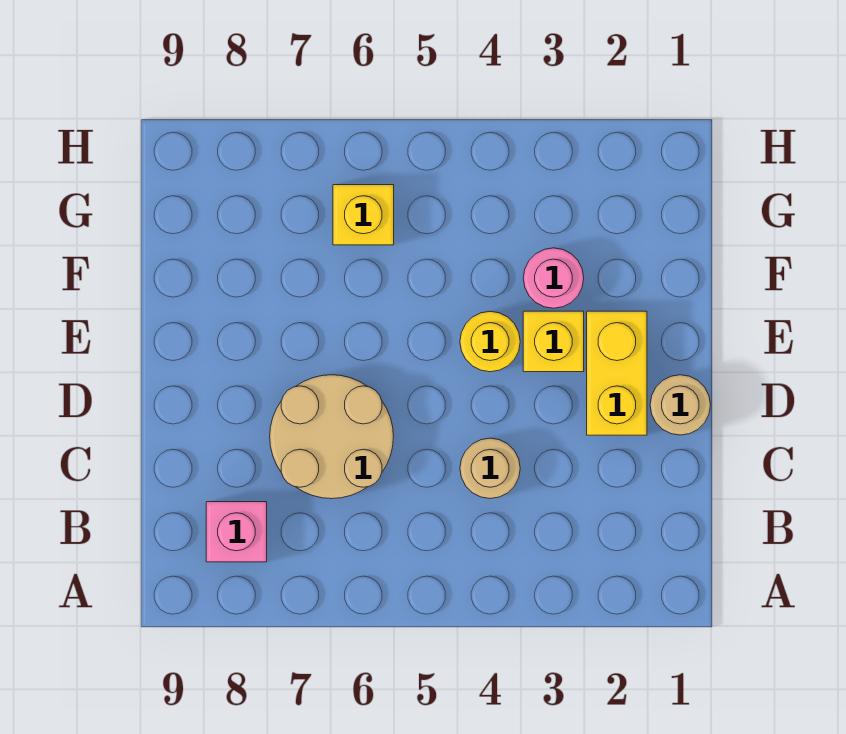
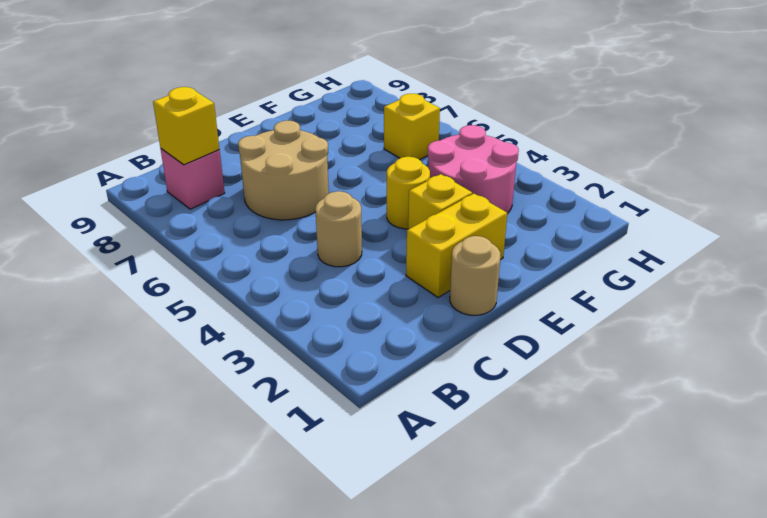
none -> yellow brick B8 level 2
pink round brick F3 level 1 -> pink round brick F3:G4 level 1

